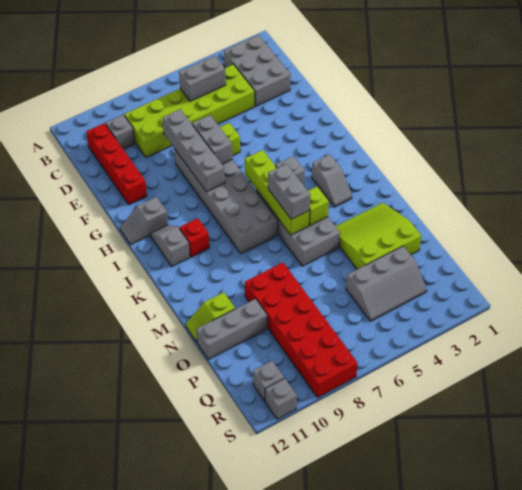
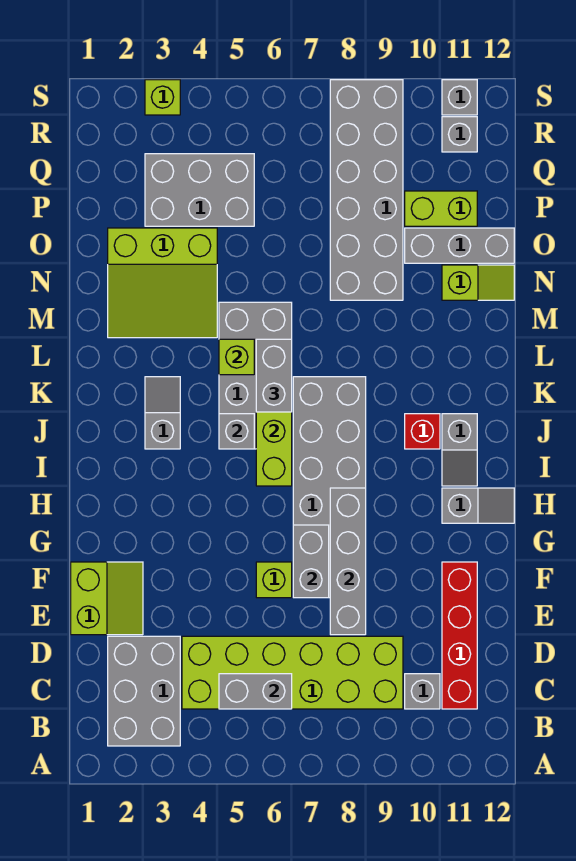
none -> lime slope E1:F2 level 1 top 1
red brick N8:S9 level 1 -> grey brick N8:S9 level 1
grey slope P3:Q5 level 1 top P -> grey brick P3:Q5 level 1
none -> lime brick P10:P11 level 1
none -> lime brick S3 level 1

